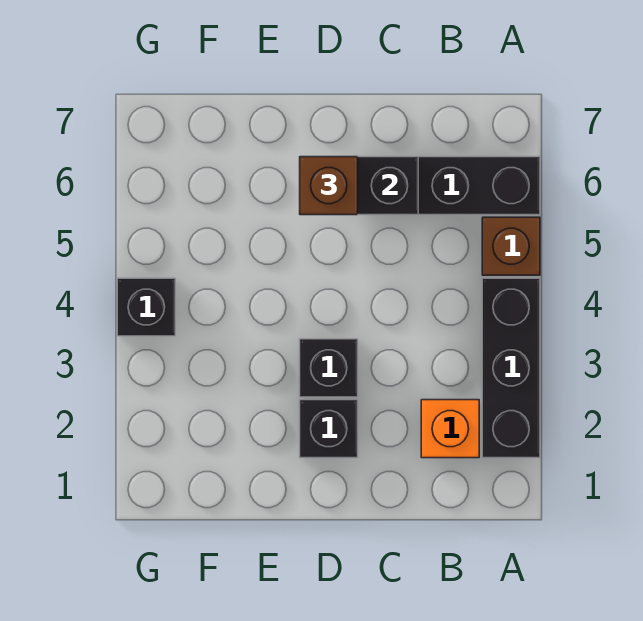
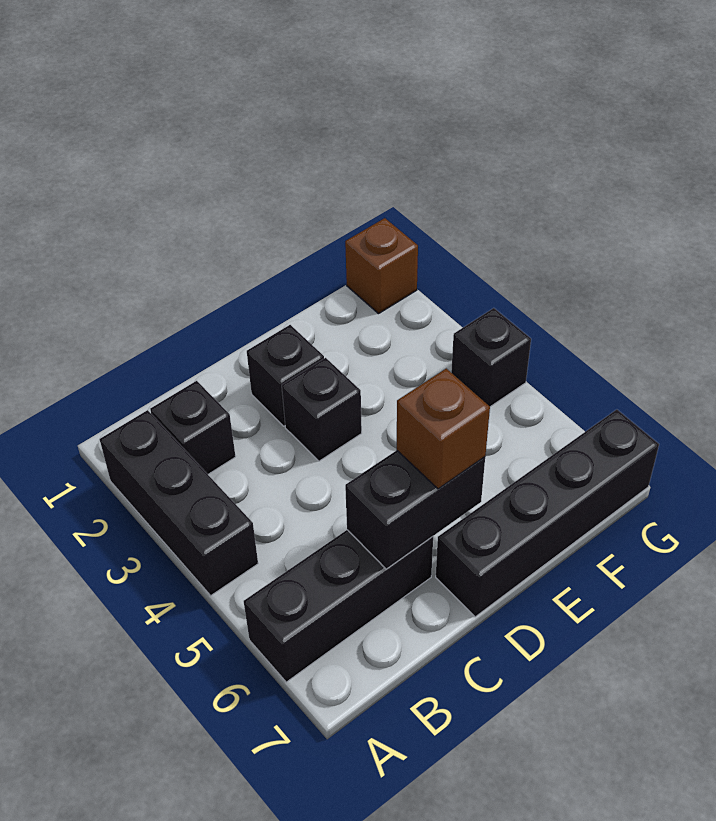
brown brick A5 level 1 -> brown brick G1 level 1
orange brick B2 level 1 -> black brick B2 level 1
none -> black brick D7:G7 level 1

